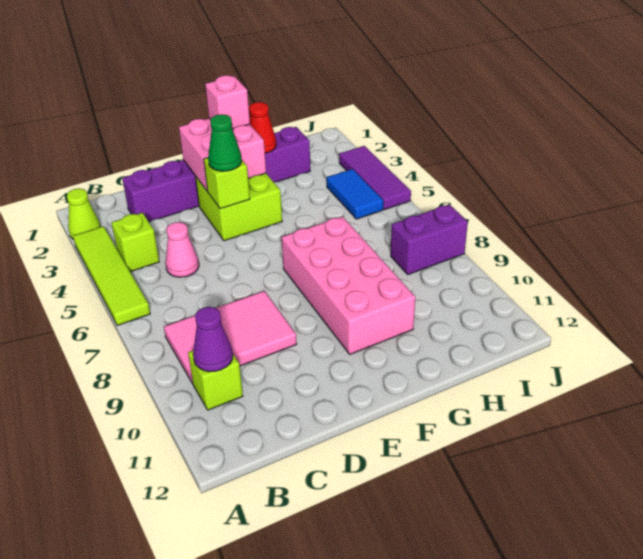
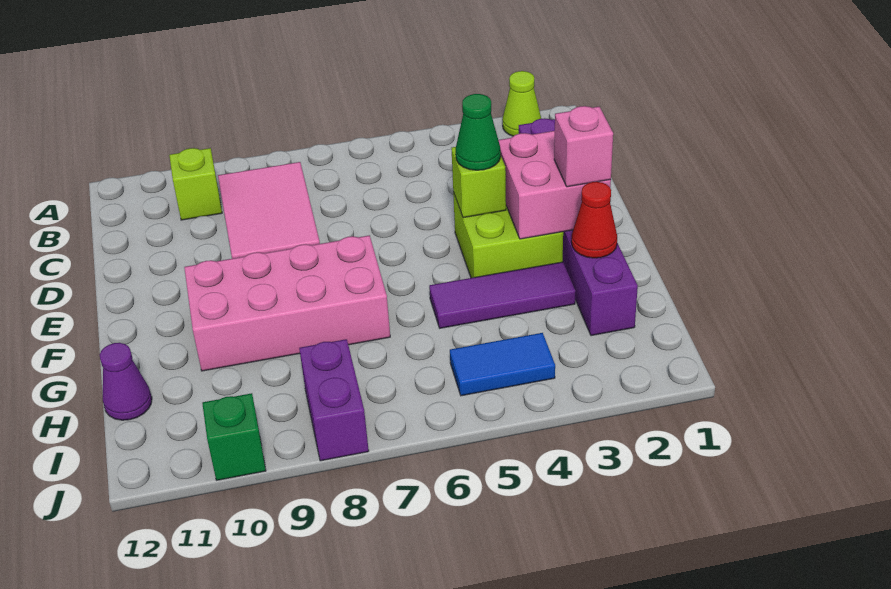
lime tile A3:A6 level 1 -> none
lime brick B4 level 1 -> none
purple cone B10 level 2 -> purple cone H12 level 1
pink cone C5 level 1 -> none
purple tile J3:J5 level 1 -> purple tile G3:G5 level 1
none -> green brick J10 level 1

